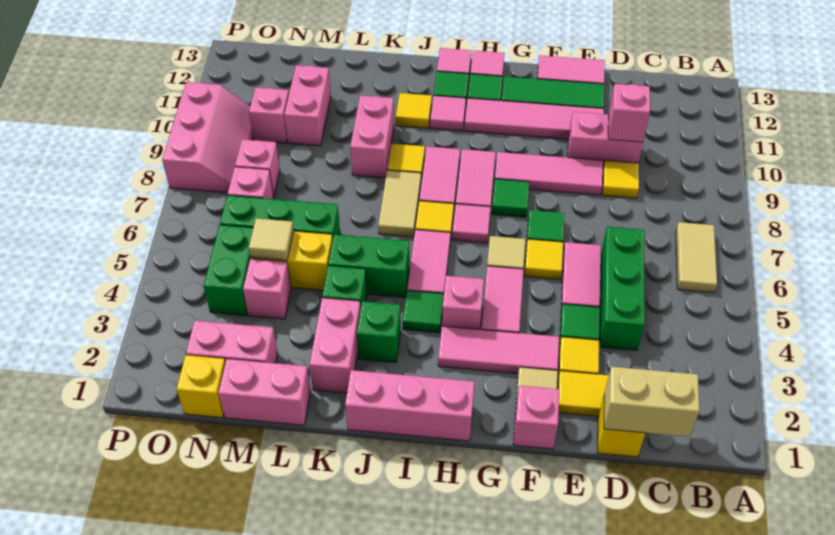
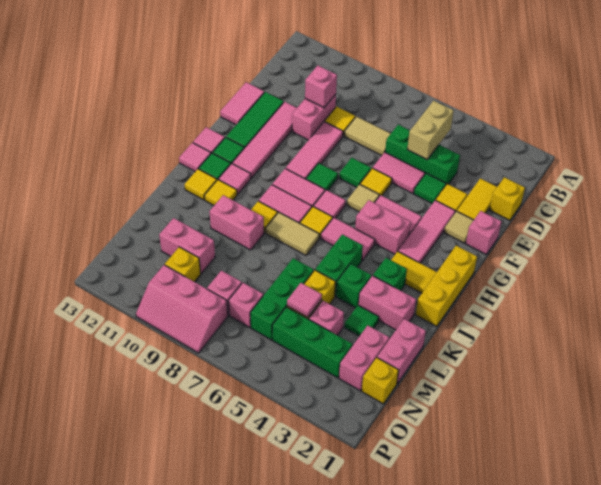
tan tile B6:B7 level 1 -> tan tile D7:D8 level 1
tan brick C1:D1 level 2 -> tan brick C5:D5 level 2
pink brick H1:J1 level 1 -> yellow brick H1:J1 level 1
pink brick H4 level 1 -> pink brick H4:H5 level 1
none -> yellow tile I2:I3 level 1
green tile I4 level 1 -> green tile L3 level 1
none -> yellow tile J12 level 1
tan tile M5 level 2 -> pink tile M5 level 2
green brick N4:N5 level 1 -> green brick N3:N5 level 1
pink brick N10 level 1 -> yellow brick N10 level 1
pink slope O8:P10 level 1 top P -> pink slope O8:P10 level 1 top O

